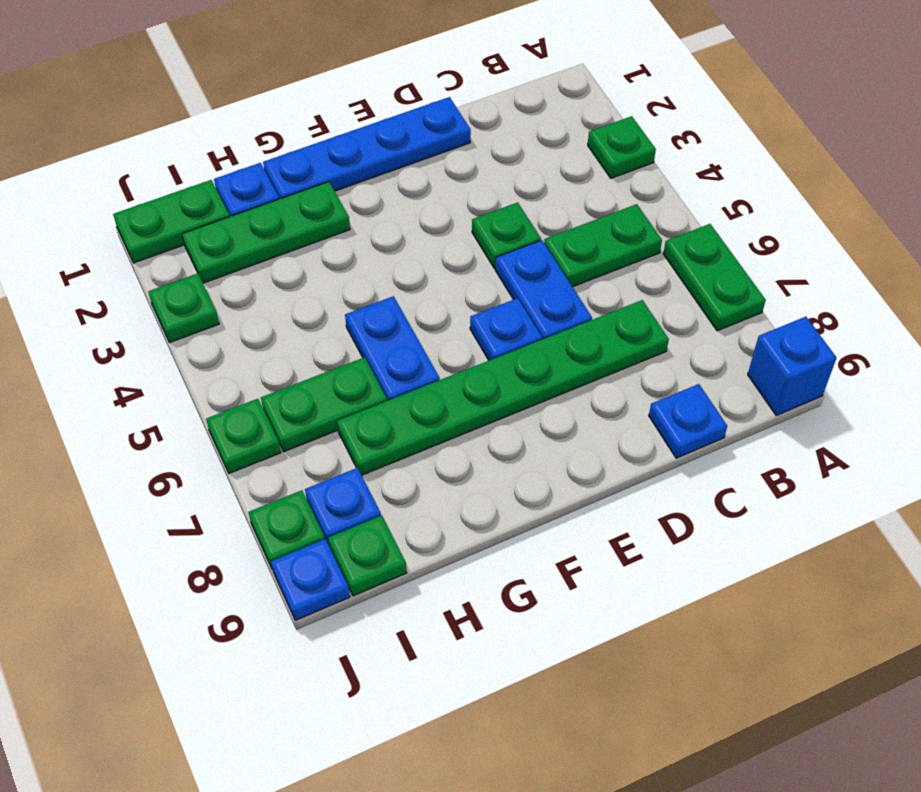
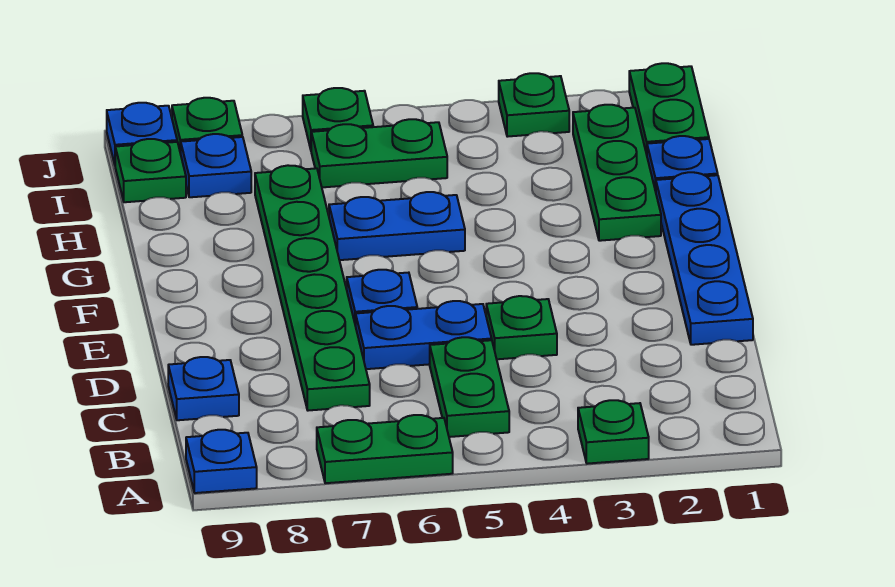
blue brick A9 level 1 -> blue plate A9 level 1
green plate H6:I6 level 1 -> green plate I5:I6 level 1

